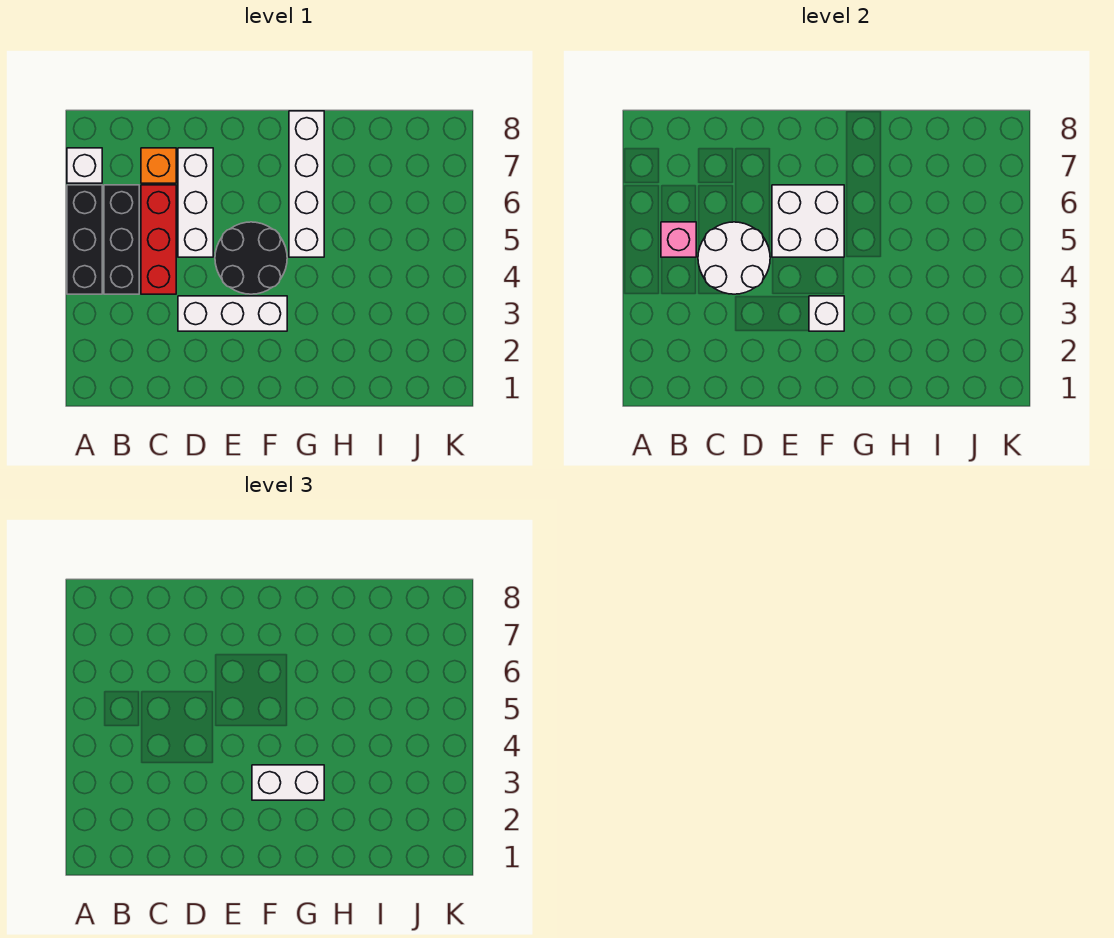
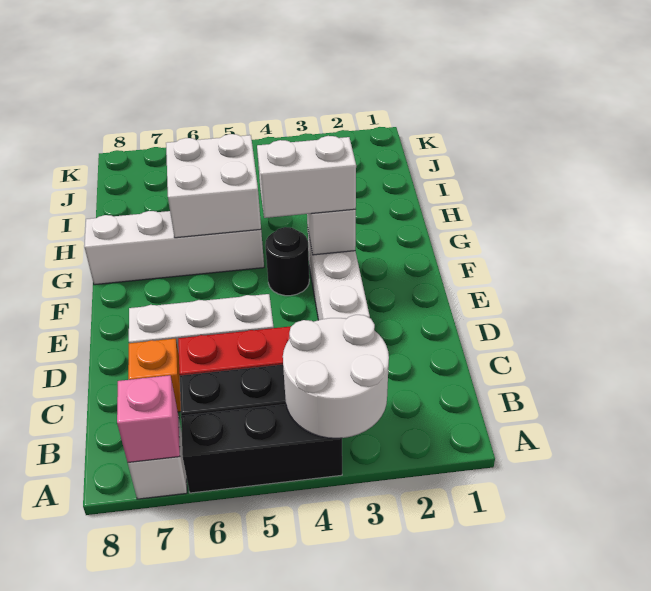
pink brick B5 level 2 -> pink brick A7 level 2
white round brick C4:D5 level 2 -> white round brick A3:B4 level 2
black round brick E4:F5 level 1 -> black round brick F4 level 1
white brick E5:F6 level 2 -> white brick G5:H6 level 2
white brick F3:G3 level 3 -> white brick F3:F4 level 3

